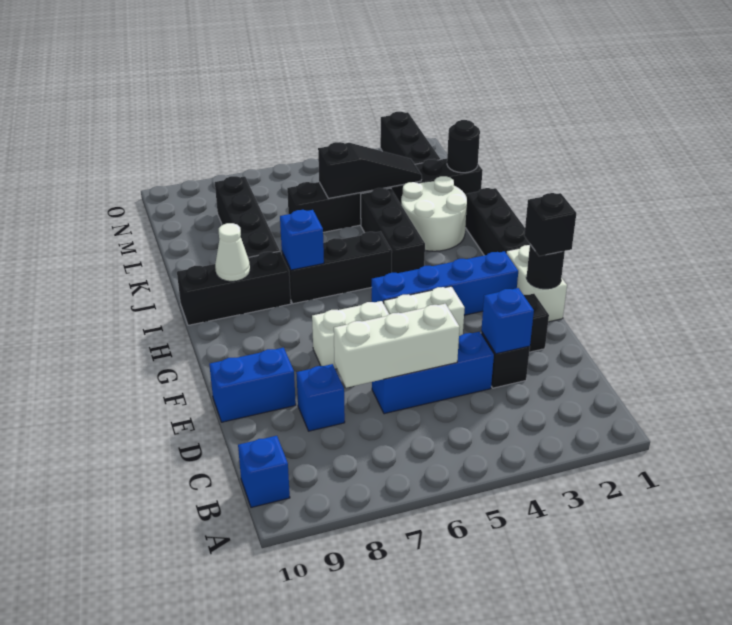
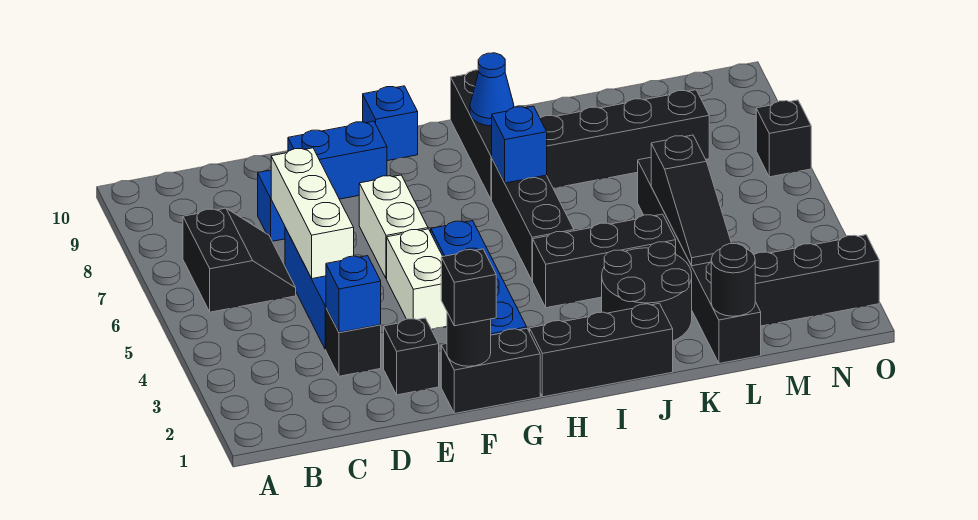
none -> black slope B6:C7 level 1 top B
blue brick B10 level 1 -> blue brick G10 level 1
blue brick E9:E10 level 1 -> blue brick E9:F9 level 1
white brick F1:G1 level 1 -> black brick F1:G1 level 1
white cone I9 level 2 -> blue cone I9 level 2
white round brick J2:K3 level 1 -> black round brick J2:K3 level 1
none -> black brick O7 level 1

